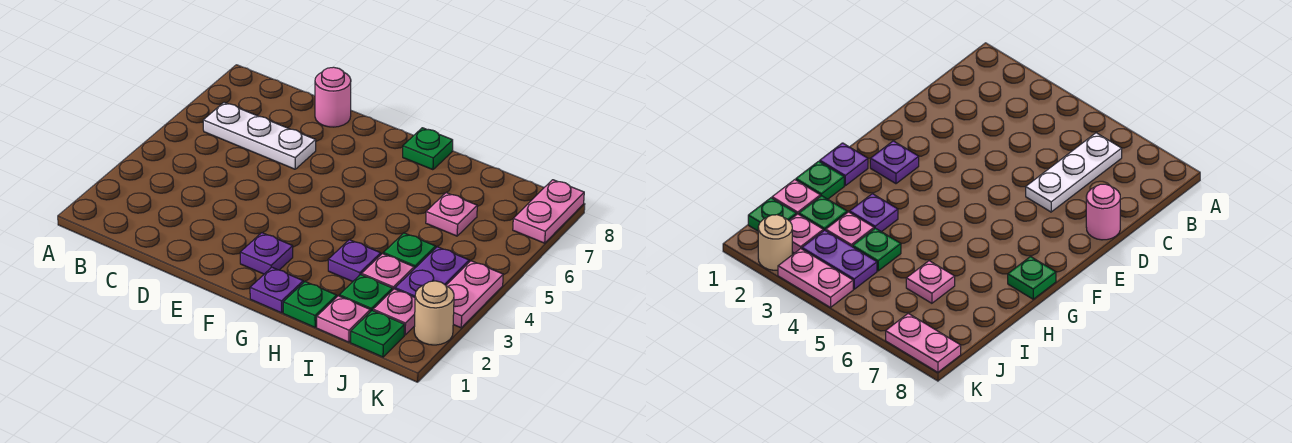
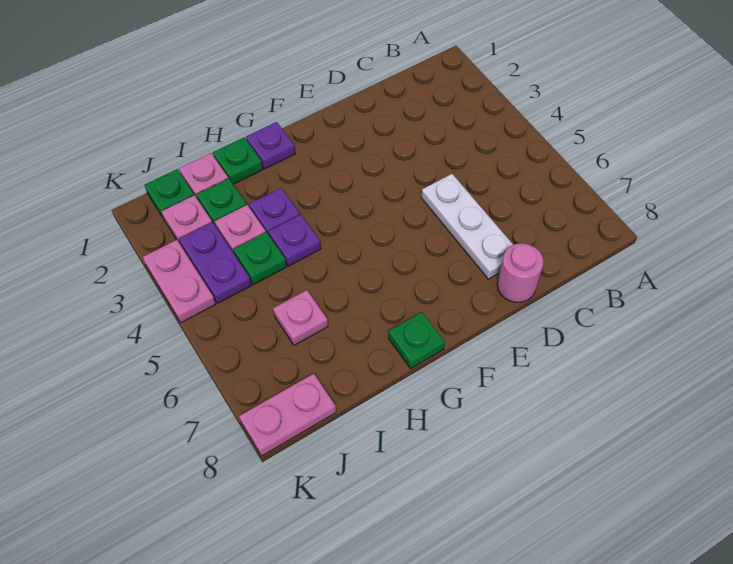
white plate B6:D6 level 1 -> white plate D5:D7 level 1
purple plate F2 level 1 -> purple plate H4 level 1
tan round brick K2 level 1 -> none
pink plate K7:K8 level 1 -> pink plate J8:K8 level 1

